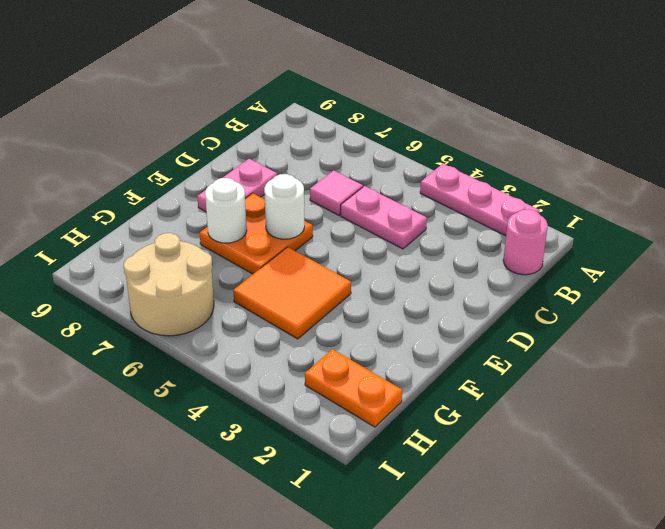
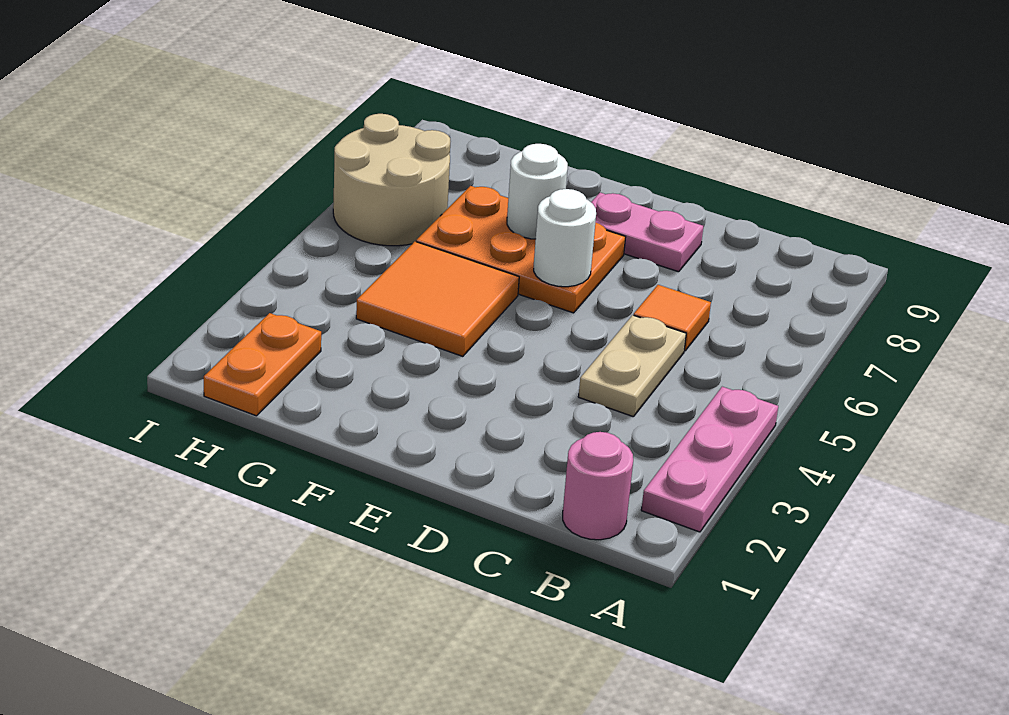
pink plate C4:C5 level 1 -> tan plate C4:C5 level 1
pink tile C6 level 1 -> orange tile C6 level 1
orange plate E6:F7 level 1 -> orange plate E6:G7 level 1

